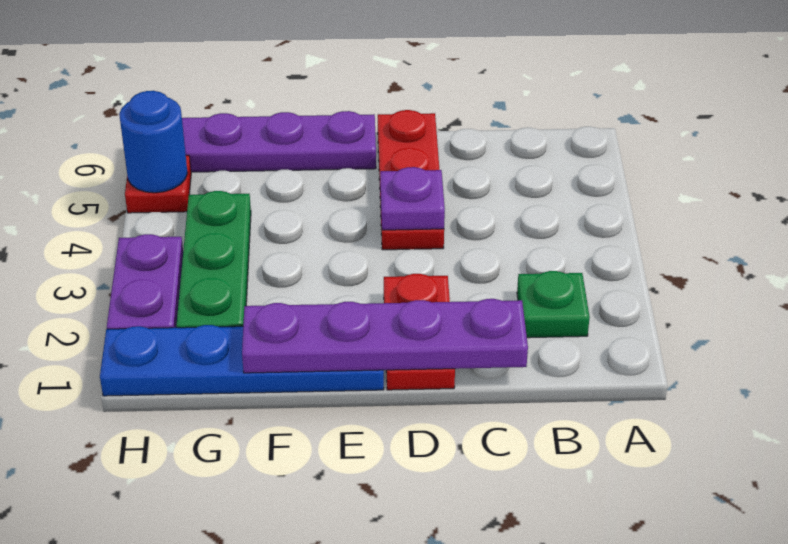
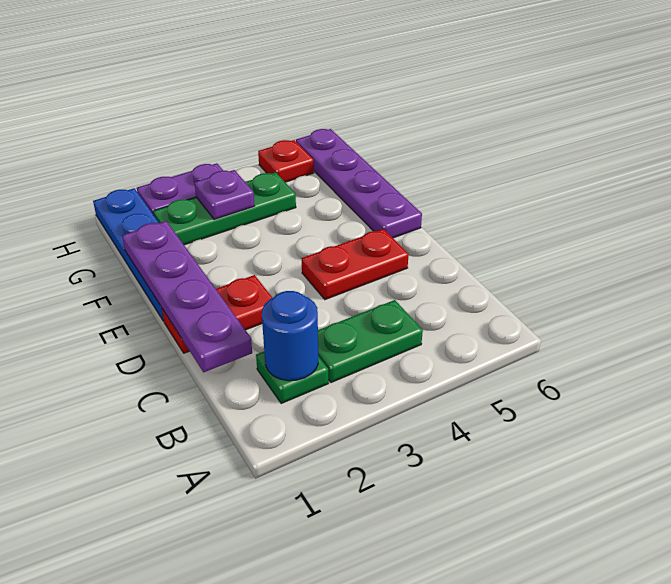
none -> green plate B3:B4 level 1
red plate D4:D6 level 1 -> red plate D4:D5 level 1
purple plate D4 level 2 -> purple plate G3 level 2
blue round brick H5 level 2 -> blue round brick B2 level 2

